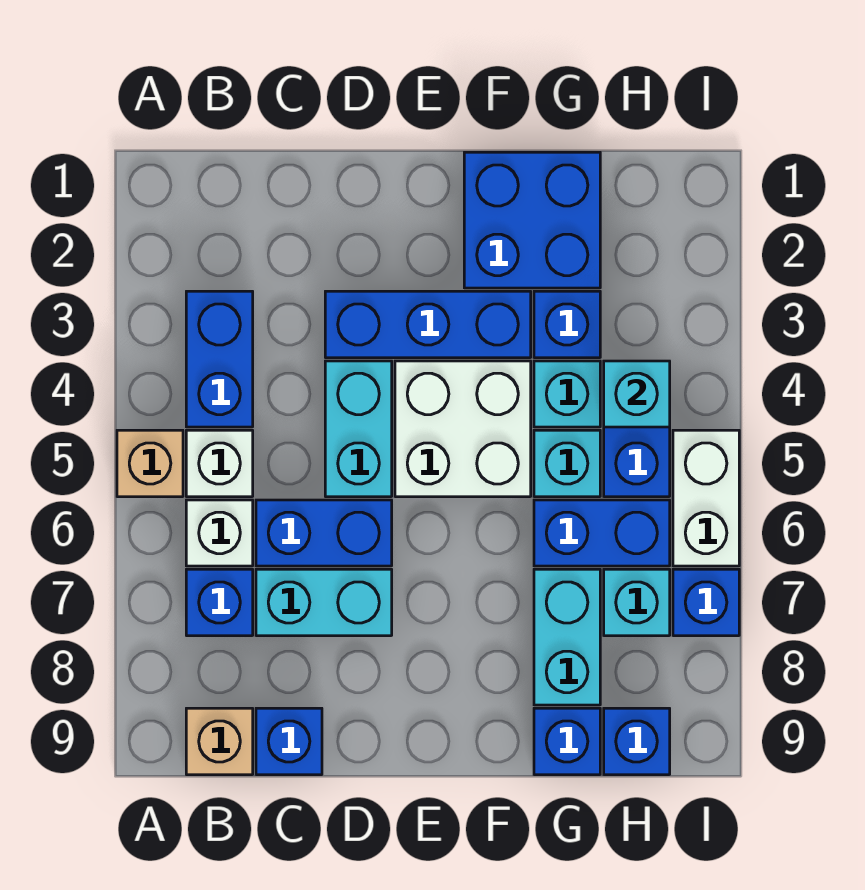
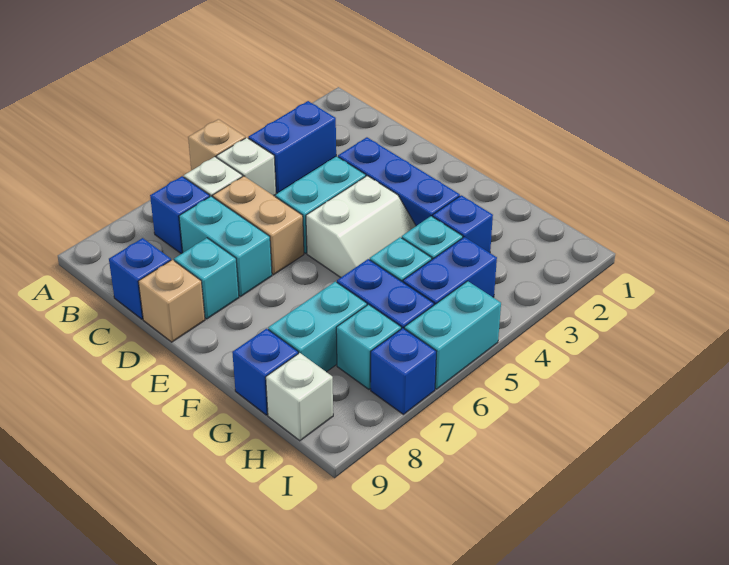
tan brick B9 level 1 -> tan brick D9 level 1
blue brick C6:D6 level 1 -> tan brick C6:D6 level 1
white brick E4:F5 level 1 -> white slope E4:F5 level 1 top E
blue brick F1:G2 level 1 -> none
cyan brick H4 level 2 -> cyan brick D8 level 1
blue brick H9 level 1 -> white brick H9 level 1
white brick I5:I6 level 1 -> cyan brick I5:I6 level 1

